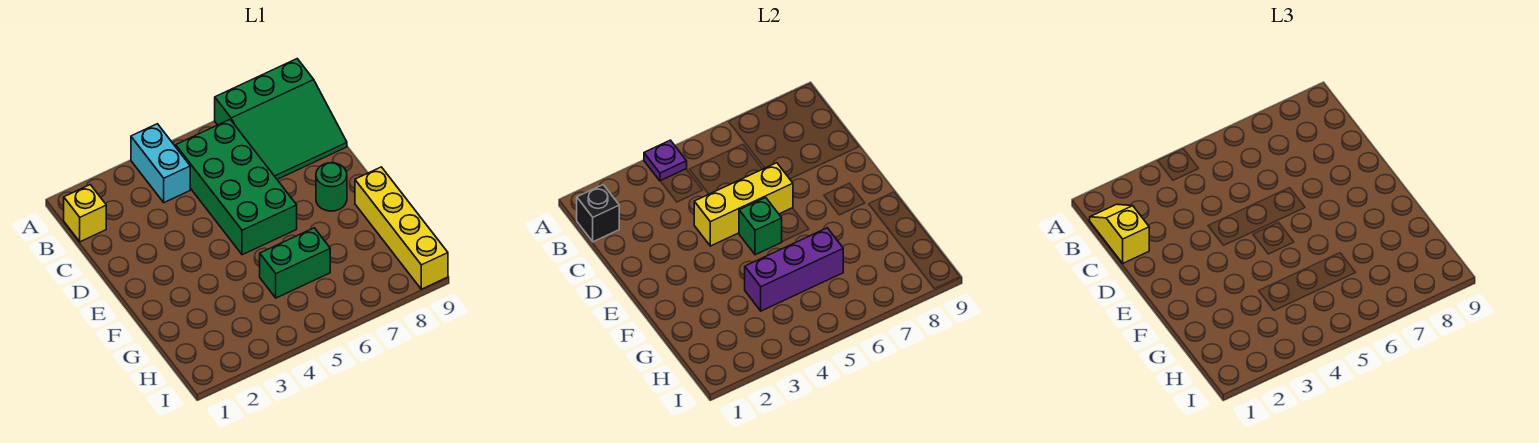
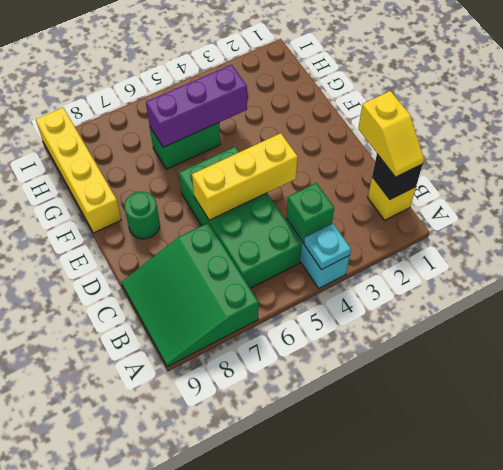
purple plate A4 level 2 -> cyan plate A4 level 2
green slope A7:C9 level 1 top A -> green slope A7:C9 level 1 top 7
green brick E5 level 2 -> green brick B4 level 2

